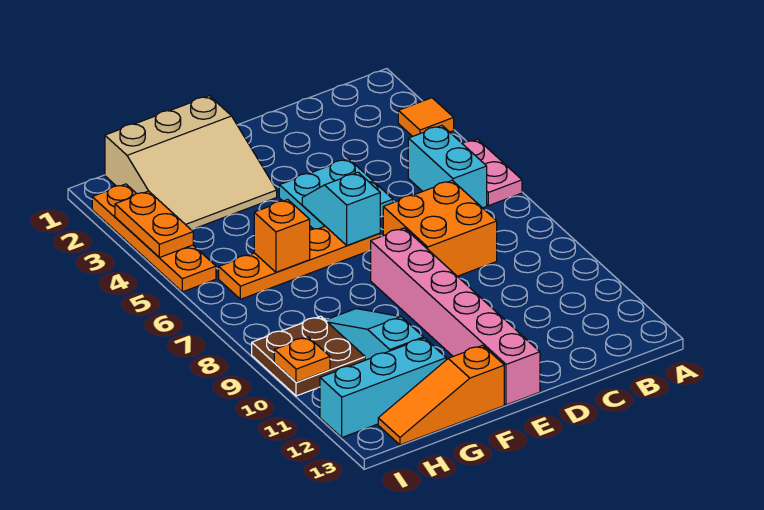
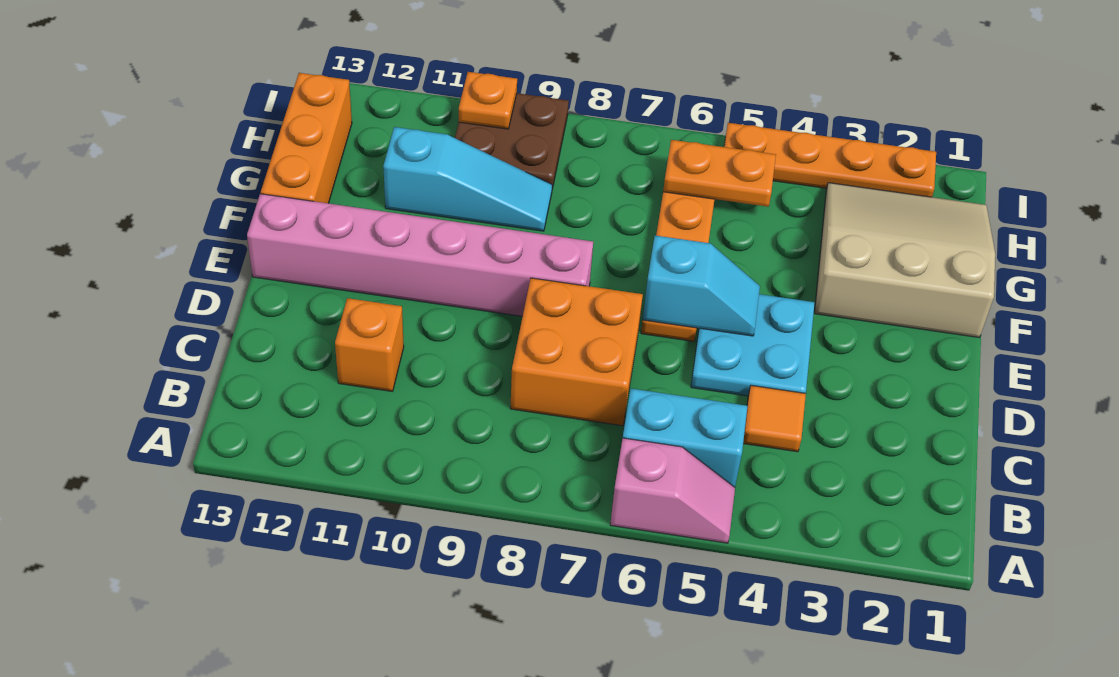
orange tile A3 level 1 -> orange tile C4 level 1
pink plate A5:A6 level 1 -> pink slope A5:A6 level 1 top 6
tan slope F1:H3 level 1 top 1 -> tan slope F1:H3 level 1 top F
orange slope F13:H13 level 1 top F -> orange brick F13:H13 level 1
orange brick G6 level 2 -> orange brick C11 level 1
cyan brick G12:I12 level 1 -> none
orange plate I3:I4 level 2 -> orange plate H5:H6 level 2

